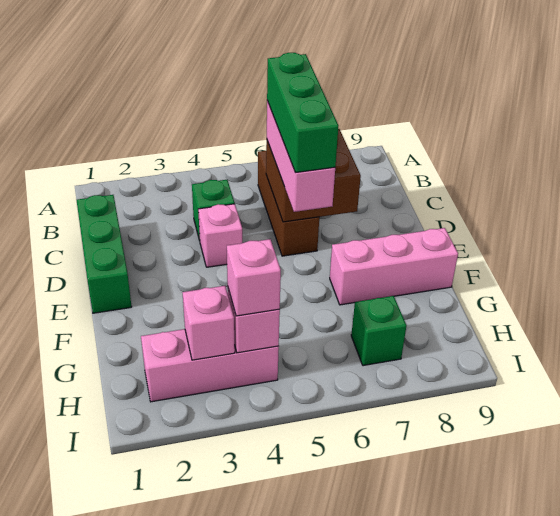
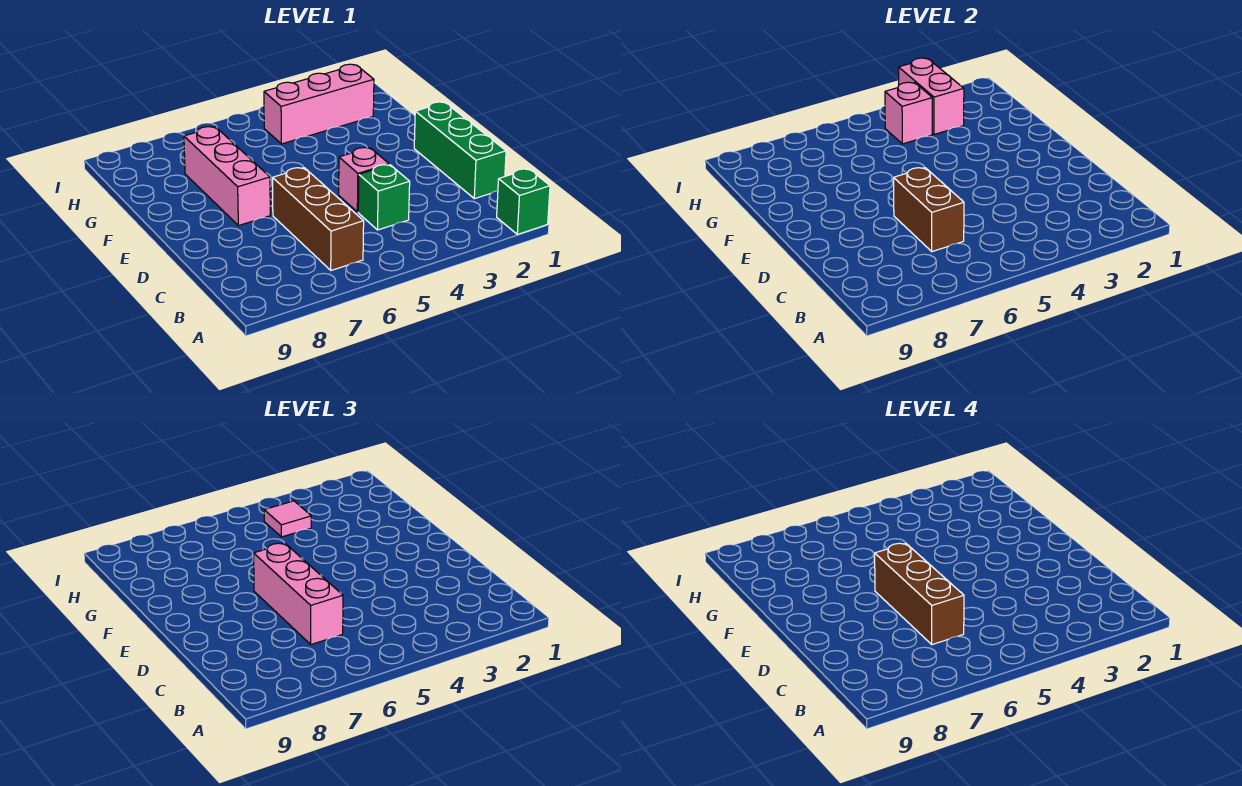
brown brick C6:D7 level 2 -> brown brick C6:D6 level 2
green brick C6:E6 level 4 -> brown brick C6:E6 level 4
pink brick F7:F9 level 1 -> pink brick E7:G7 level 1
pink brick H3 level 2 -> pink brick H3:I3 level 2
pink brick H4 level 3 -> pink tile H4 level 3
green brick H7 level 1 -> green brick A1 level 1

